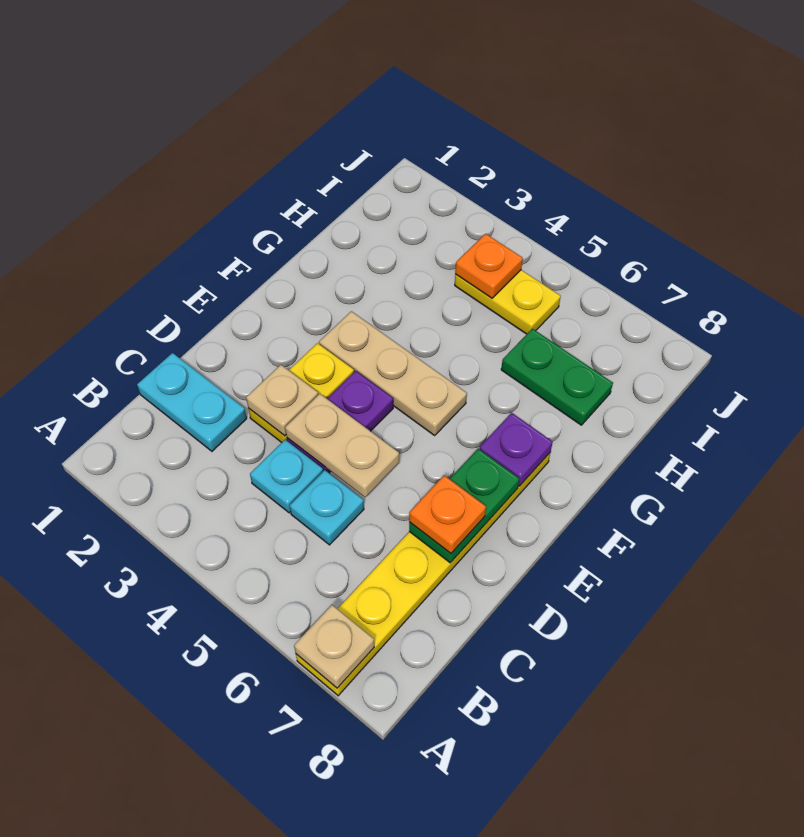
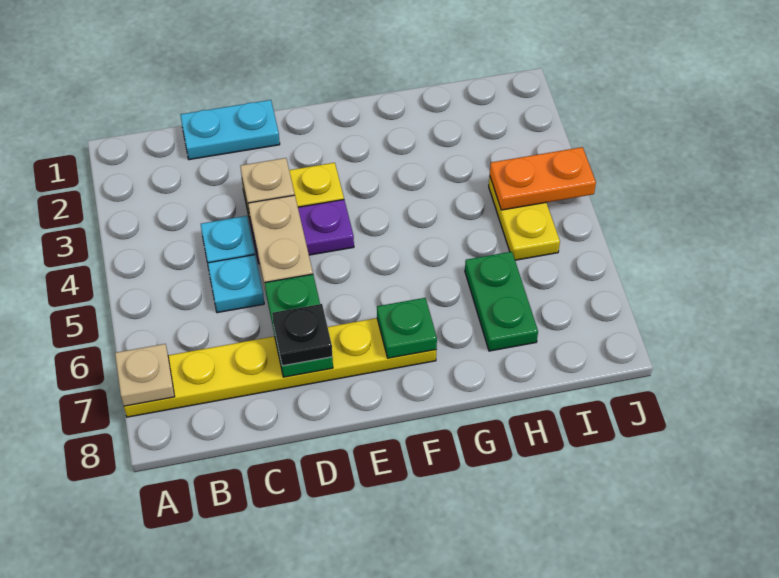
cyan plate C1:C2 level 1 -> cyan plate C1:D1 level 1
green plate D7:E7 level 2 -> green plate D6:D7 level 2
orange plate D7 level 3 -> black plate D7 level 3
tan plate F3:F5 level 1 -> none
purple plate F7 level 2 -> green plate F7 level 2
orange plate I4 level 2 -> orange plate I4:J4 level 2

